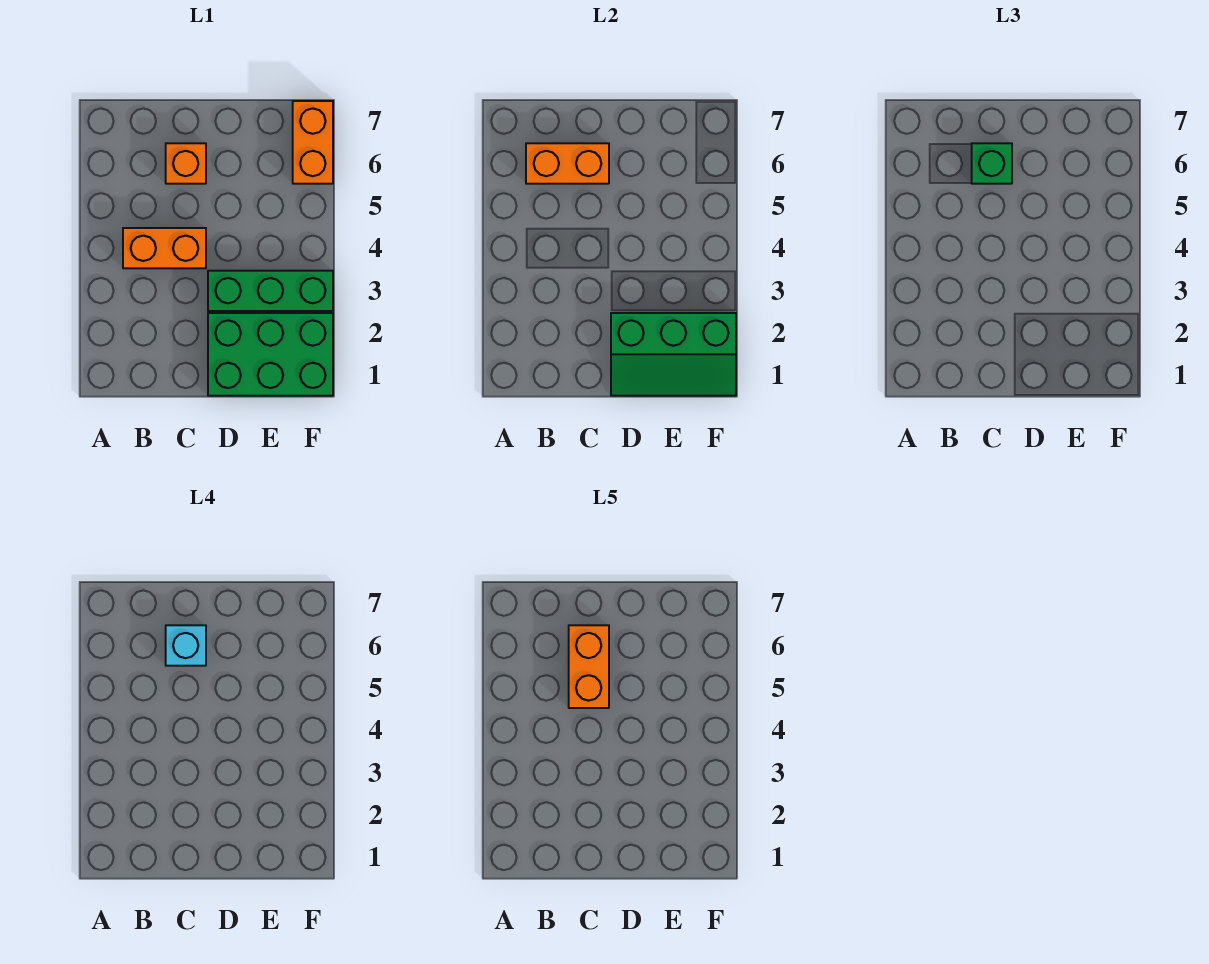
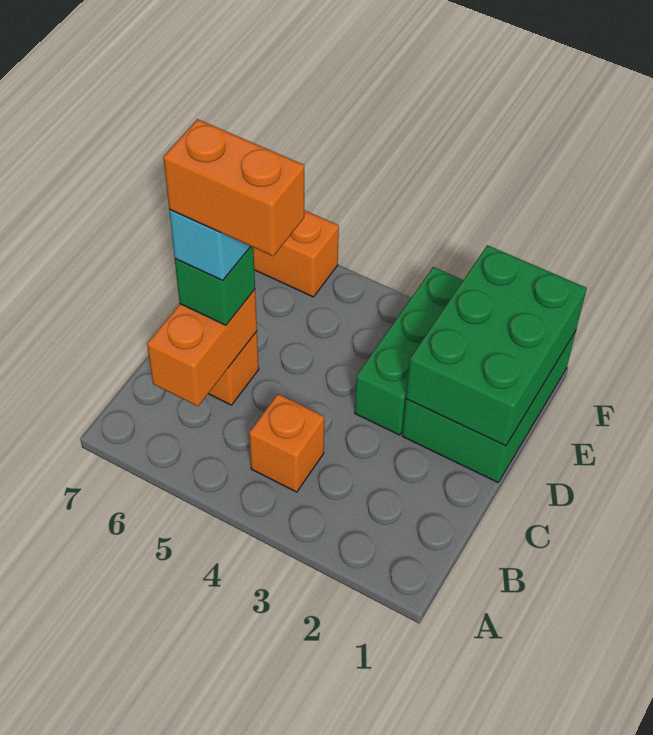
orange brick B4:C4 level 1 -> orange brick B4 level 1
green slope D1:F2 level 2 top 2 -> green brick D1:F2 level 2

